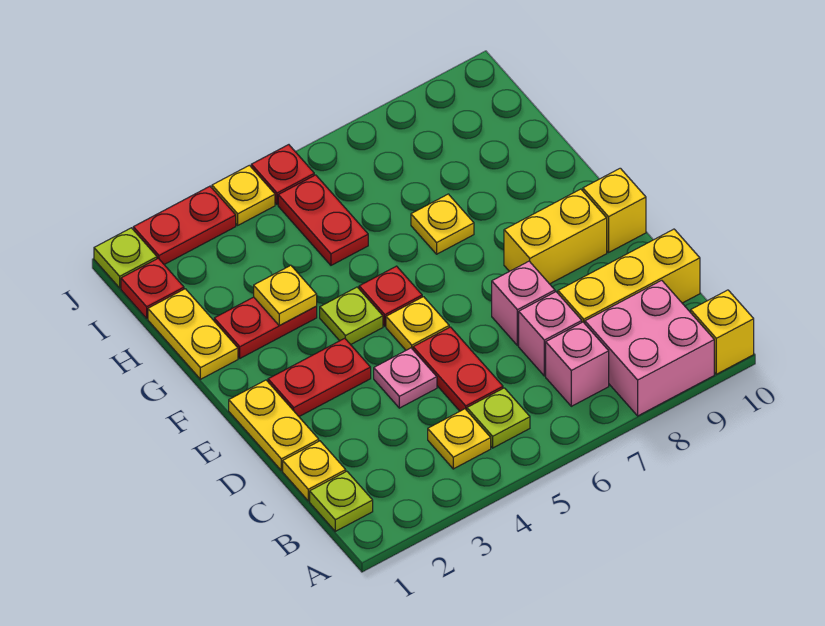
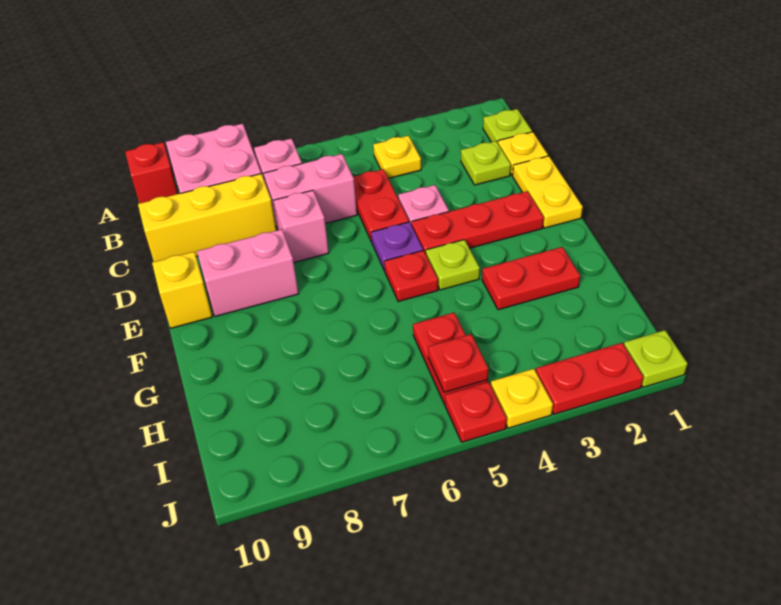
yellow brick A10 level 1 -> red brick A10 level 1
lime plate B5 level 1 -> lime plate C2 level 1
pink brick C7 level 1 -> pink brick C6:C7 level 1
red plate E2:E3 level 1 -> red plate E2:E4 level 1
yellow plate E5 level 1 -> purple plate E5 level 1
yellow brick E8:E9 level 1 -> pink brick E8:E9 level 1
yellow plate G1:H1 level 1 -> none
yellow plate G3 level 2 -> none
yellow plate G7 level 1 -> none
red plate I1 level 1 -> red plate I5 level 2

